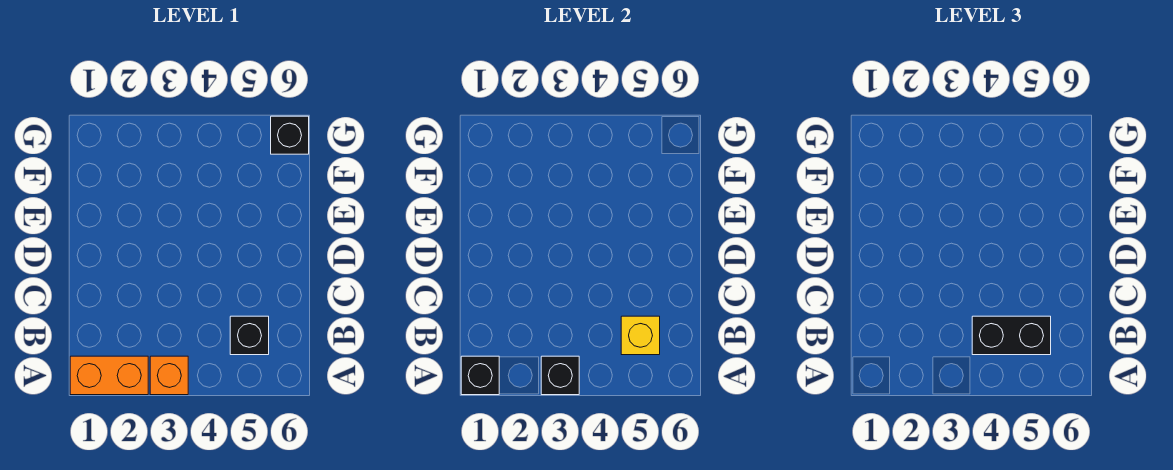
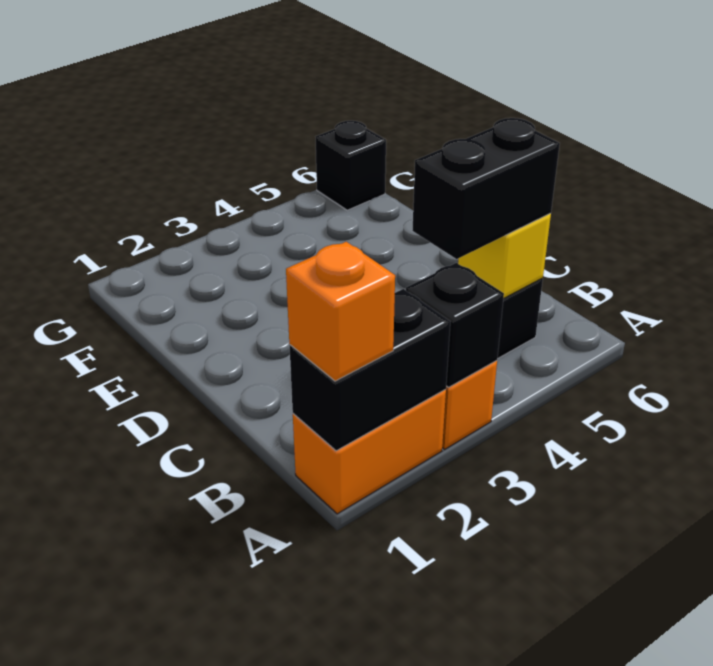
black brick A1 level 2 -> black brick A1:A2 level 2
none -> orange brick A1 level 3

